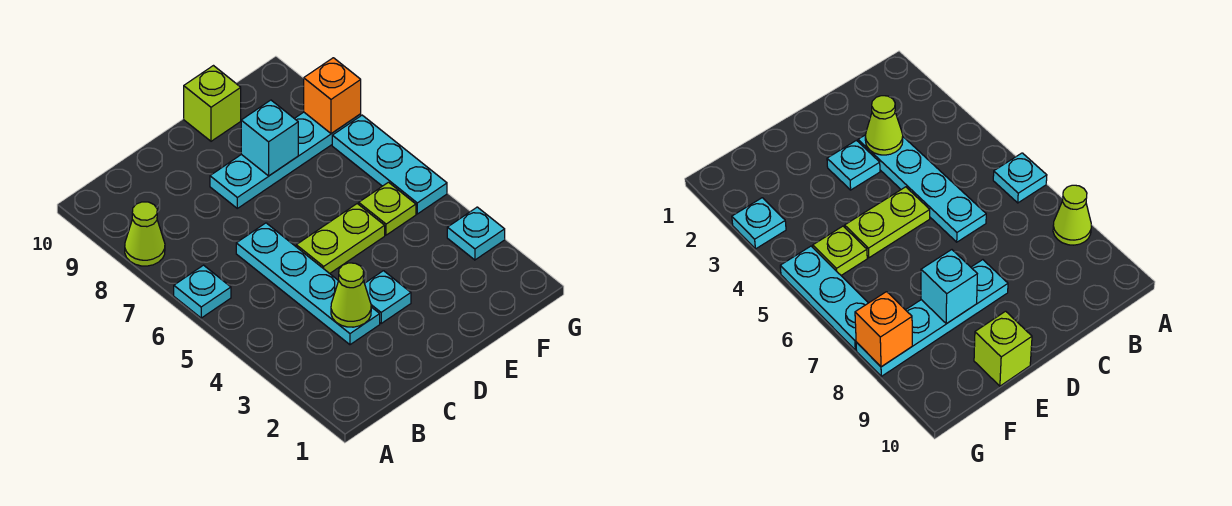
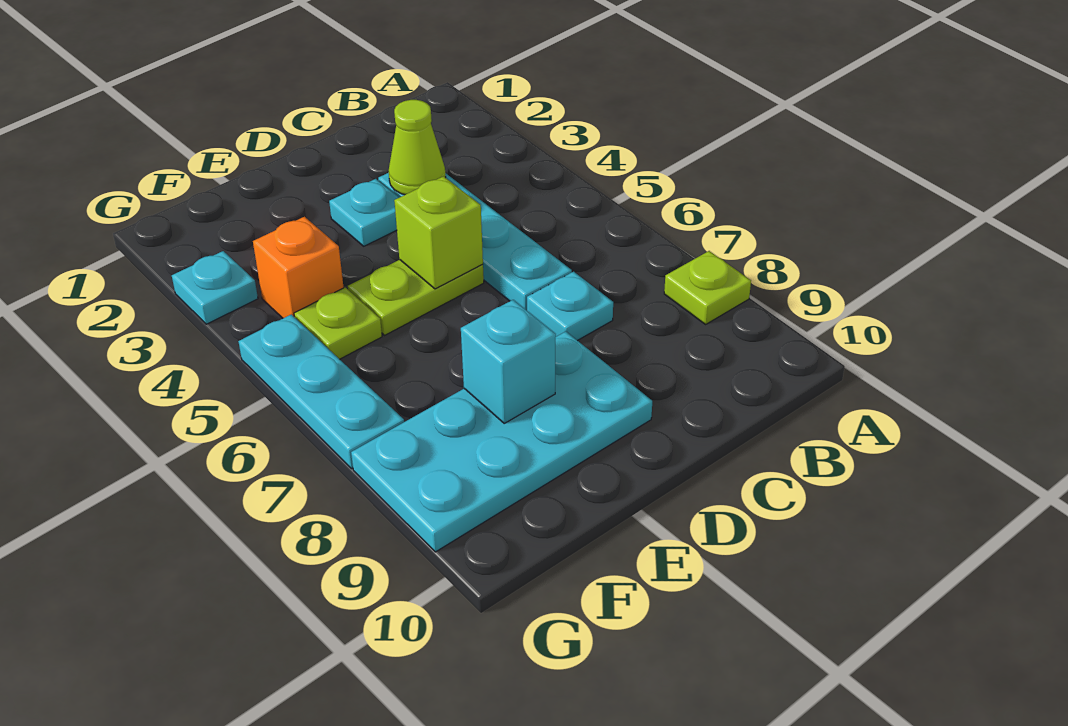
cyan plate A6 level 1 -> cyan plate C7 level 1
lime cone A8 level 1 -> lime plate A8 level 1
cyan plate D8:G8 level 1 -> cyan plate D8:G9 level 1
lime brick E10 level 1 -> lime brick D5 level 2
orange brick G8 level 2 -> orange brick F4 level 1

